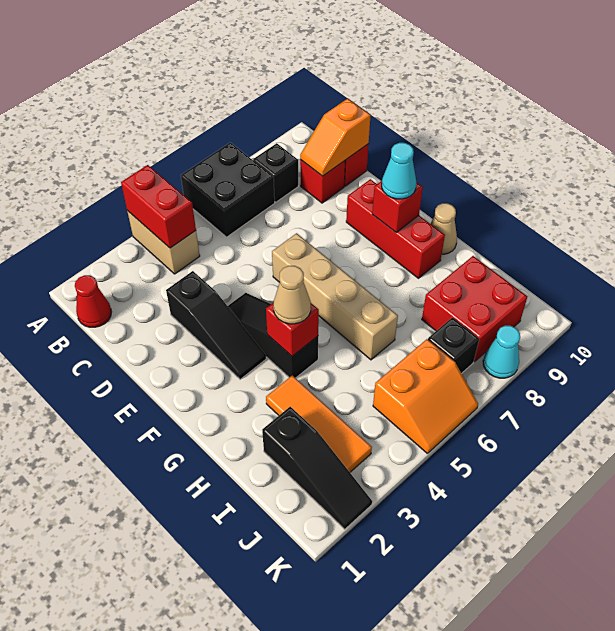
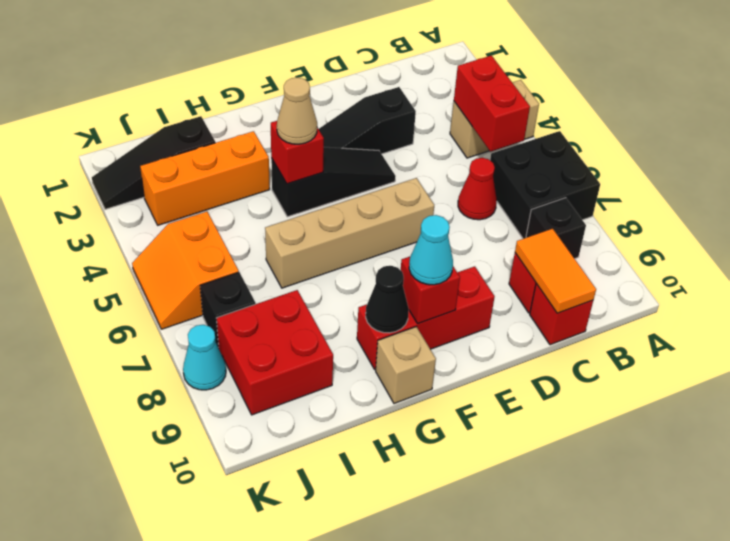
red brick A4:B4 level 2 -> red brick B4:B5 level 2
red cone B1 level 1 -> red cone C6 level 1
orange slope C9:C10 level 2 top 10 -> orange tile C9:C10 level 2
none -> black cone G9 level 2
tan cone G10 level 1 -> tan brick G10 level 1
orange tile H3:J3 level 1 -> orange brick H3:J3 level 1

